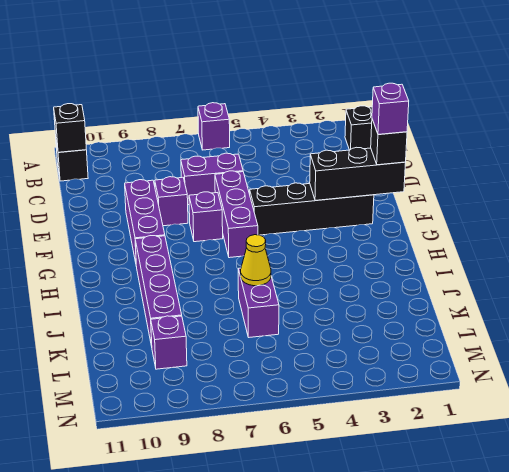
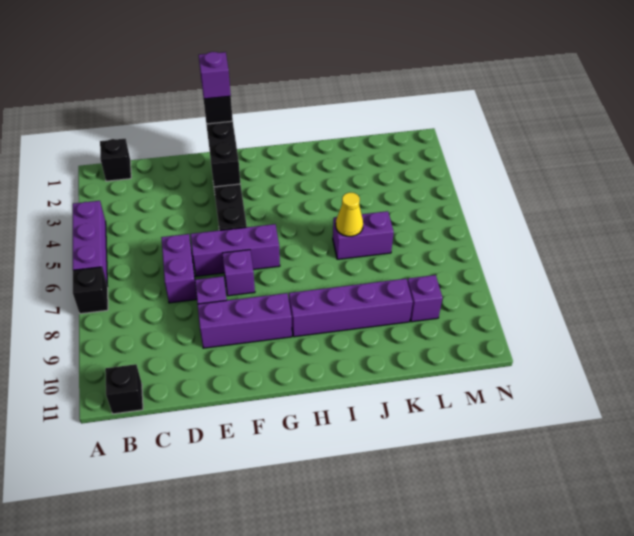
purple brick A6 level 1 -> purple brick A4:A6 level 1
black brick B11 level 2 -> black brick A7 level 1

